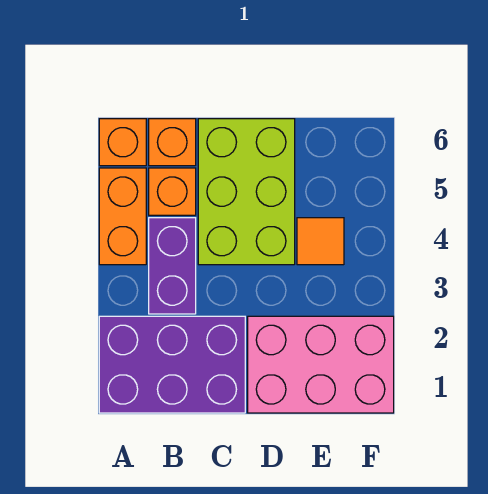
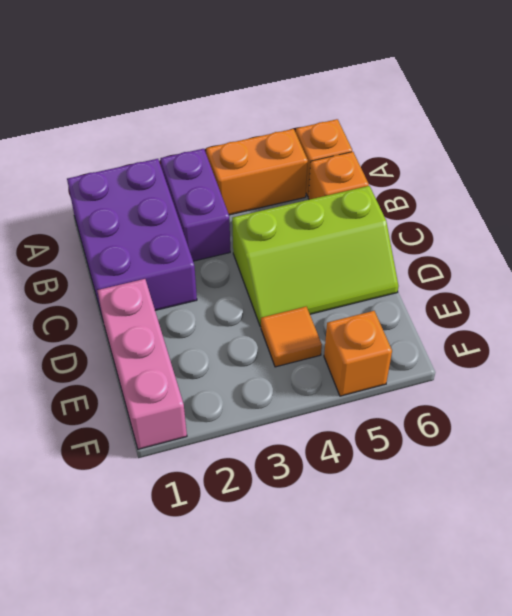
purple brick B3:B4 level 1 -> purple brick A3:B3 level 1
orange brick B5 level 1 -> orange brick F5 level 1
lime brick C4:D6 level 1 -> lime slope C4:D6 level 1 top C
pink brick D1:F2 level 1 -> pink brick D1:F1 level 1

